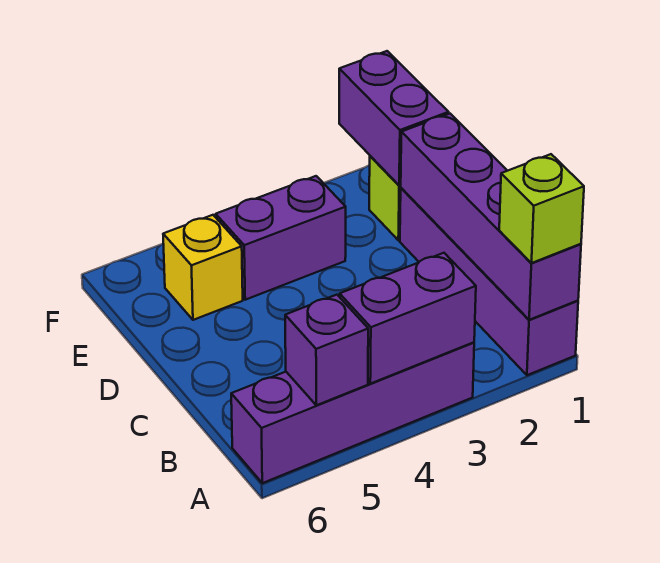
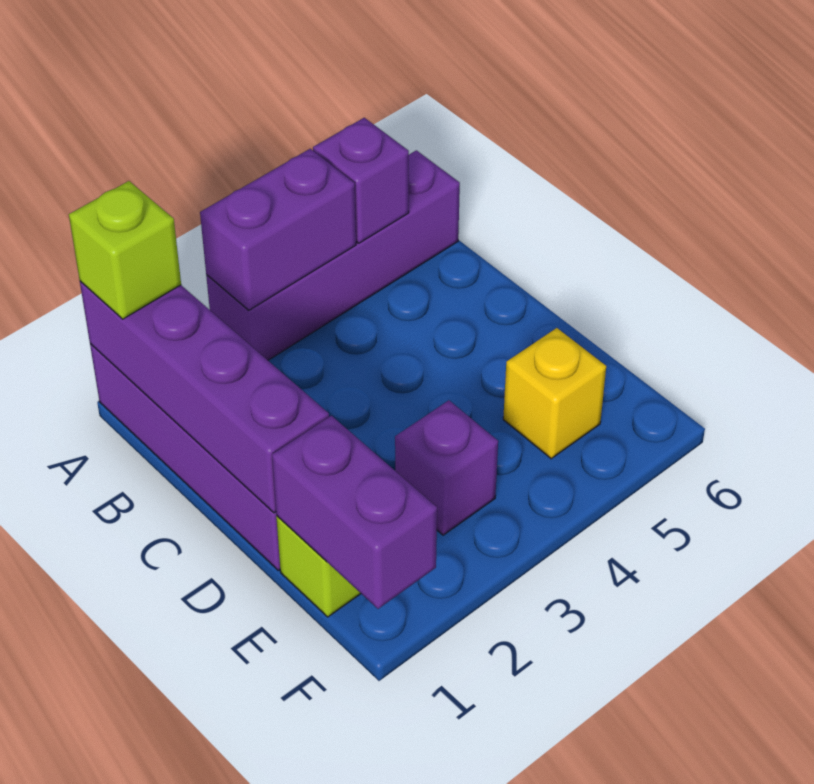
purple brick E3:E4 level 1 -> purple brick E3 level 1

